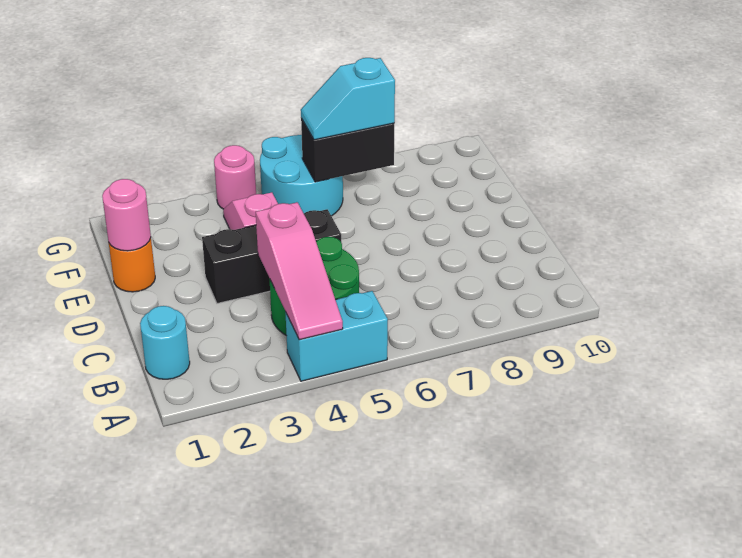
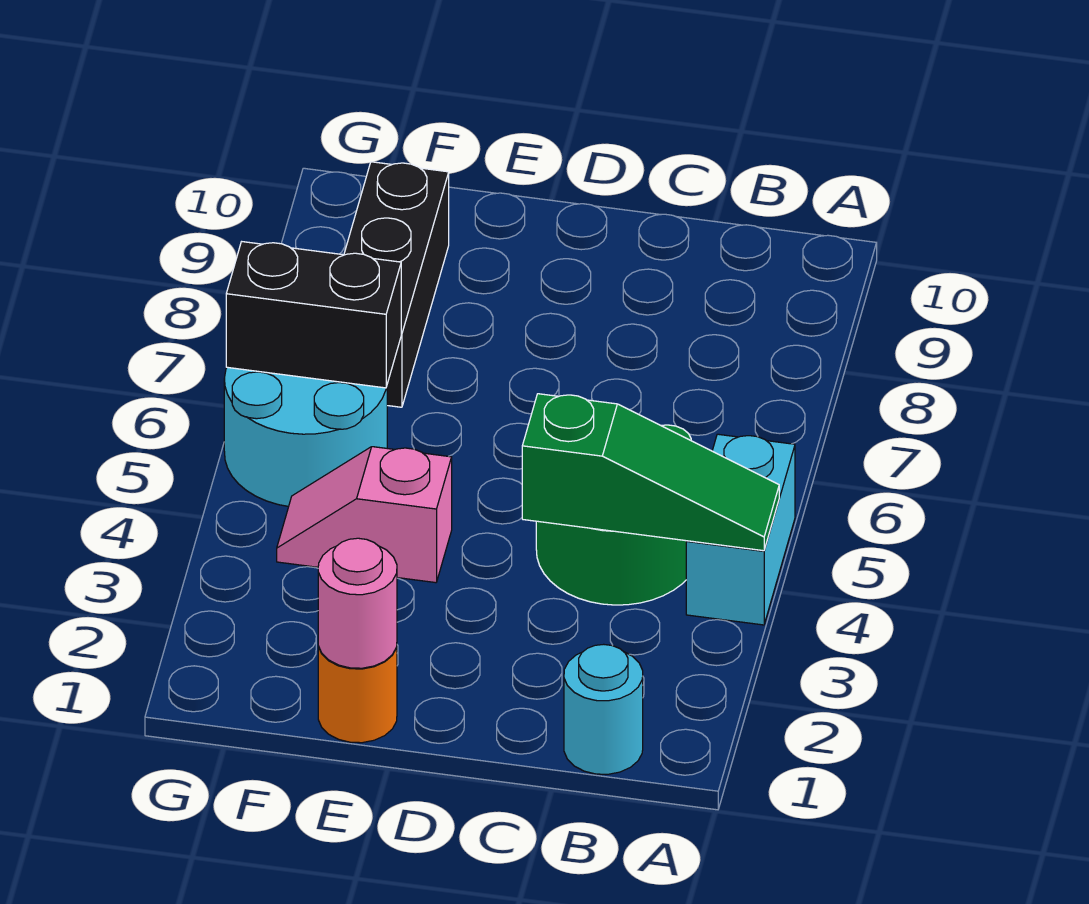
pink slope A4:C4 level 2 top C -> green slope A4:C4 level 2 top C
black brick D3:D5 level 1 -> black brick F7:F9 level 1
black brick F6:F7 level 2 -> black brick F6:G6 level 2
cyan slope F6:F7 level 3 top 7 -> none
pink round brick G4 level 1 -> none

